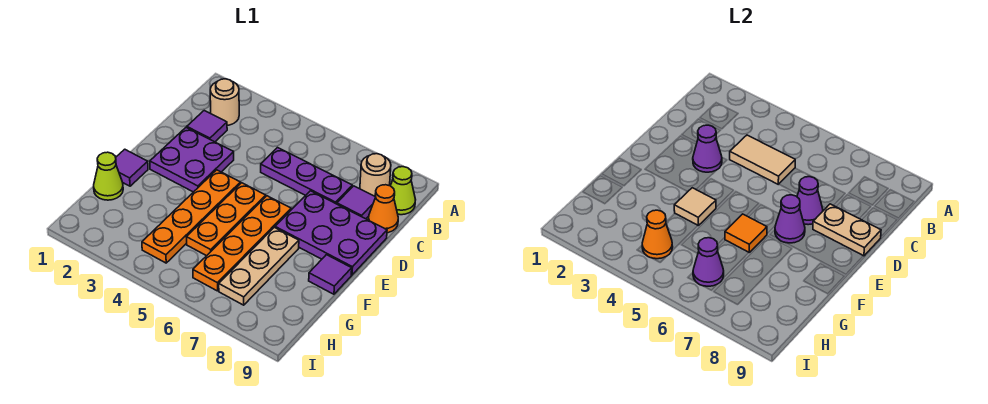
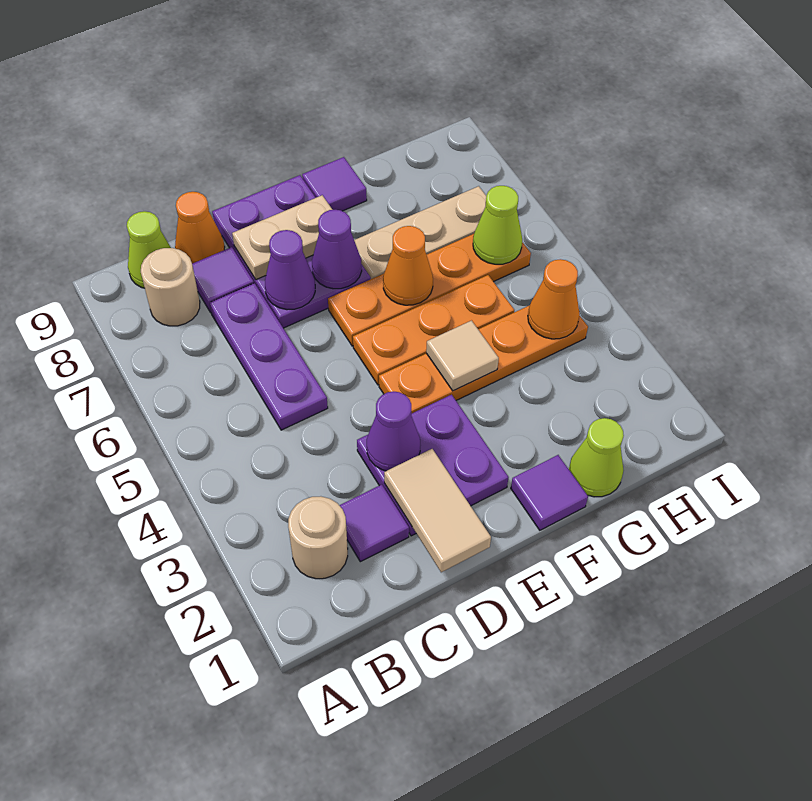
tan tile C4:C5 level 2 -> tan tile D1:D2 level 2
tan plate D8:D9 level 2 -> tan plate D8:E8 level 2
orange tile F6 level 2 -> orange cone F6 level 2
purple cone H6 level 2 -> lime cone H6 level 2

